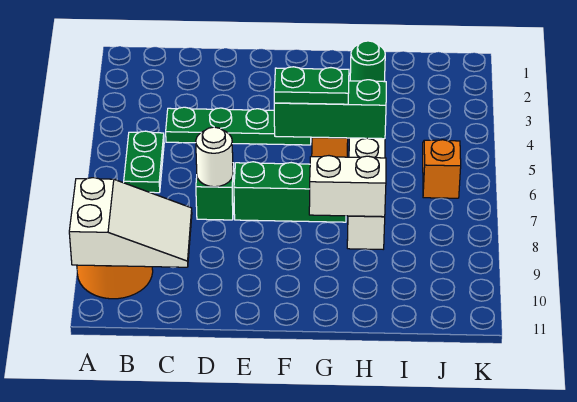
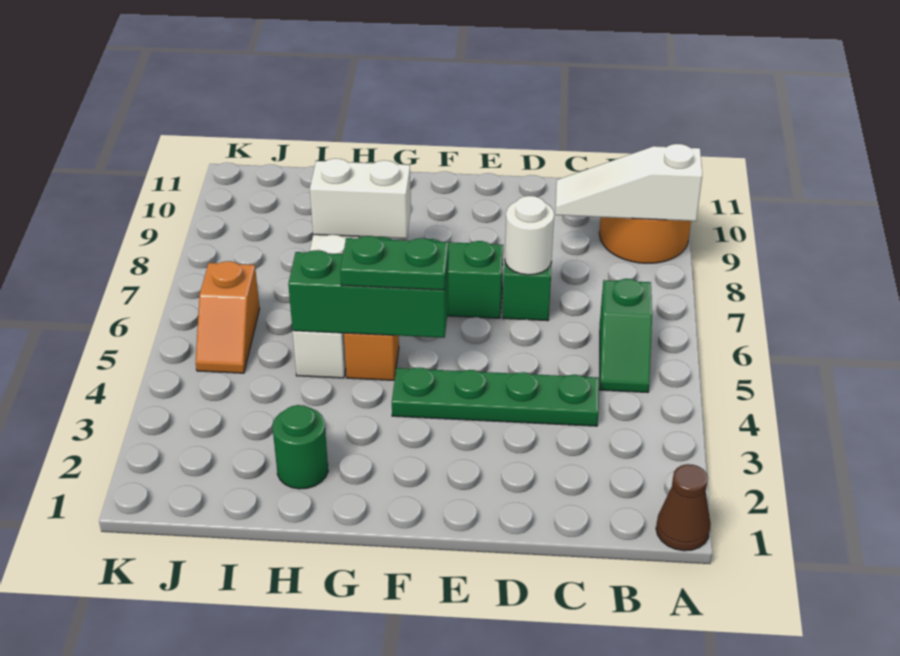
none -> brown cone A1 level 1
white slope A9:C10 level 2 top A -> white slope A9:C9 level 2 top A
green plate B5:B6 level 1 -> green slope B5:B6 level 1 top 6

